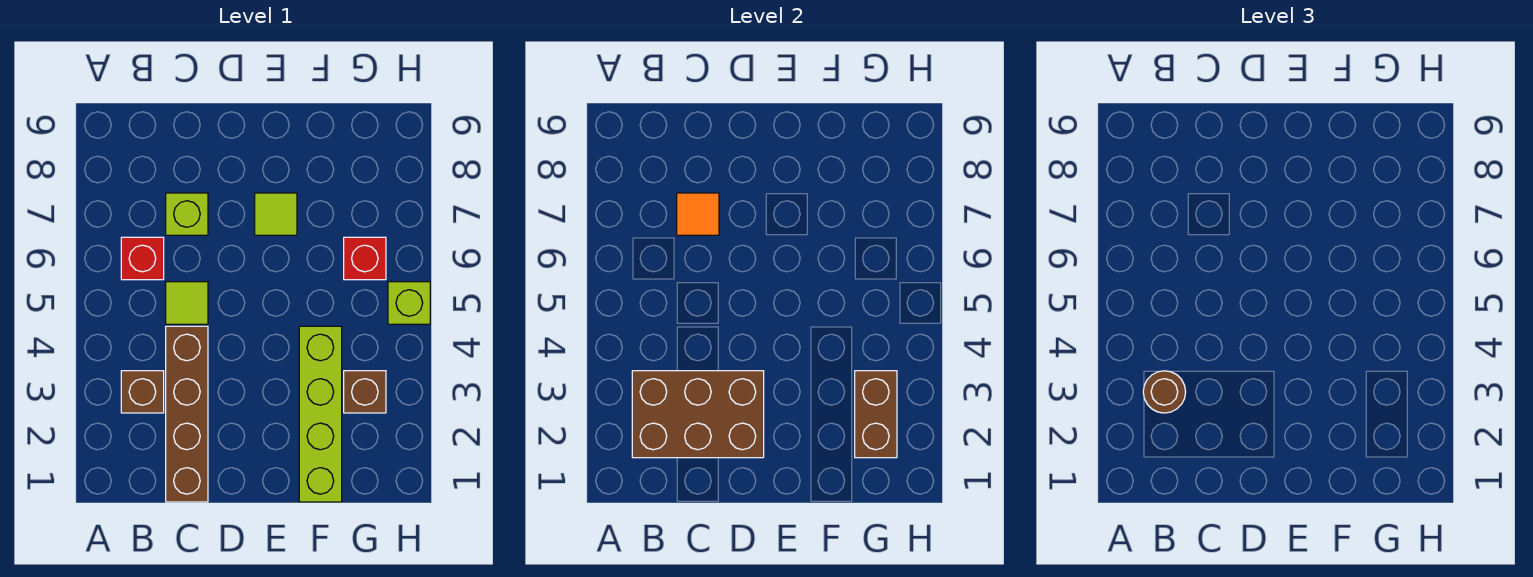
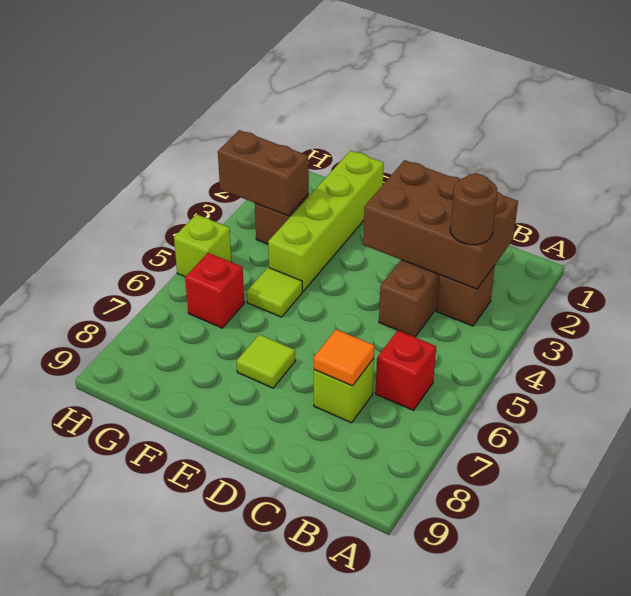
lime tile C5 level 1 -> lime tile F5 level 1
brown brick G2:G3 level 2 -> brown brick G3:H3 level 2

